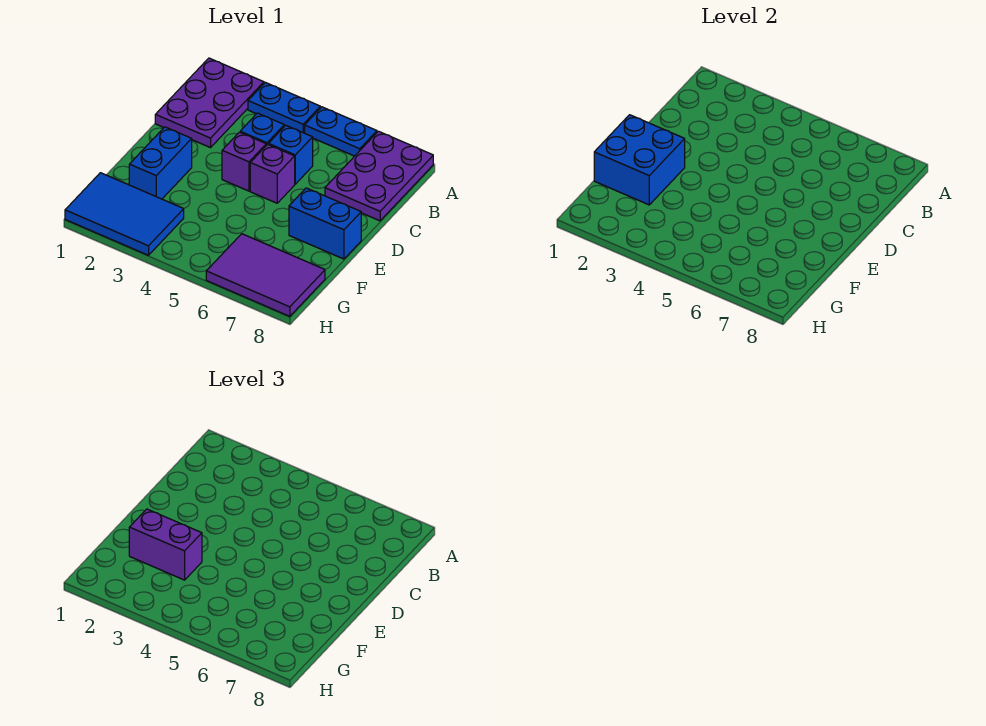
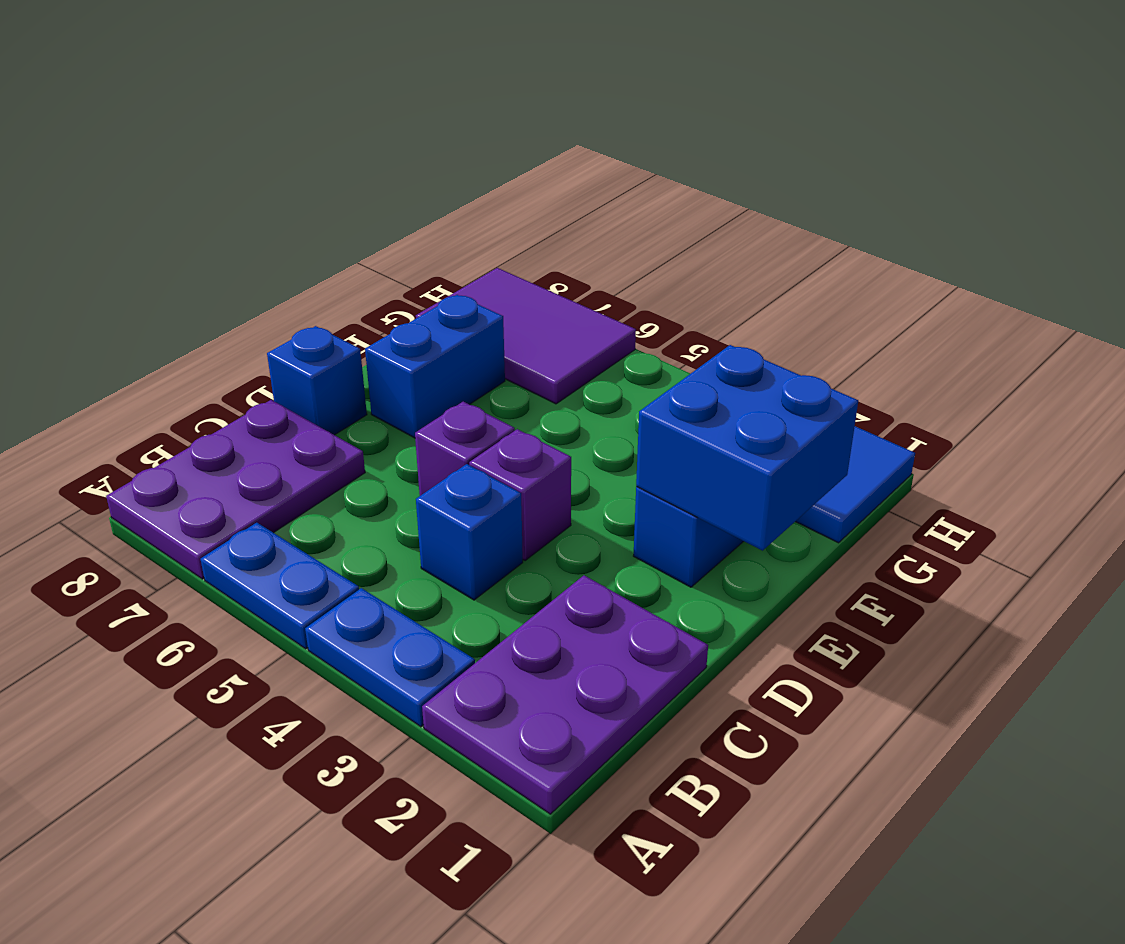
blue brick C5 level 1 -> blue brick D8 level 1
blue brick E7:E8 level 1 -> blue brick E7:F7 level 1
purple brick F2:F3 level 3 -> none

